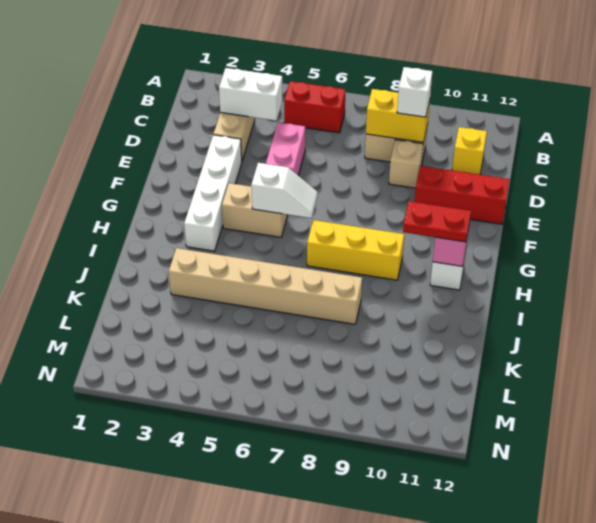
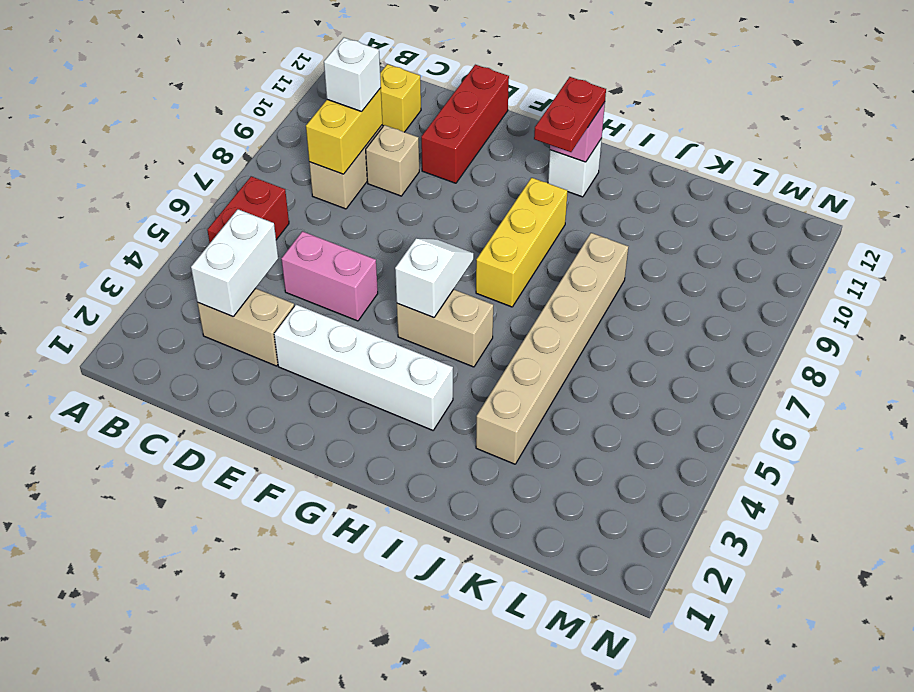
tan brick G4:G5 level 1 -> tan brick G5:H5 level 1

